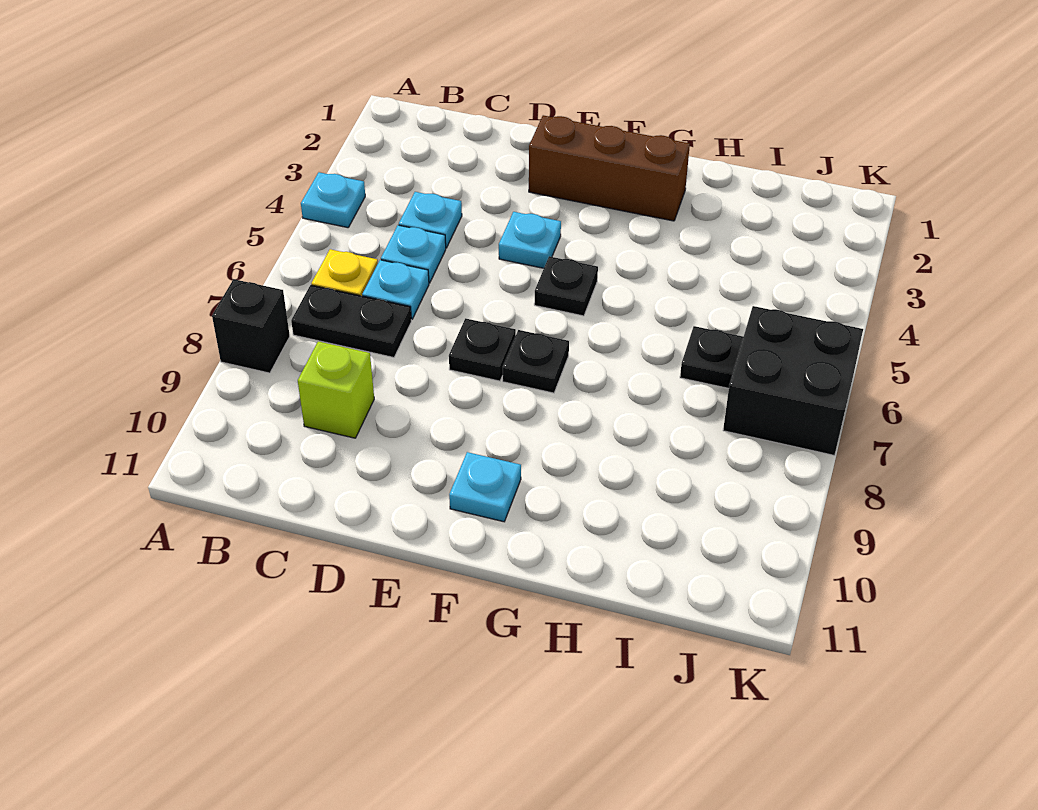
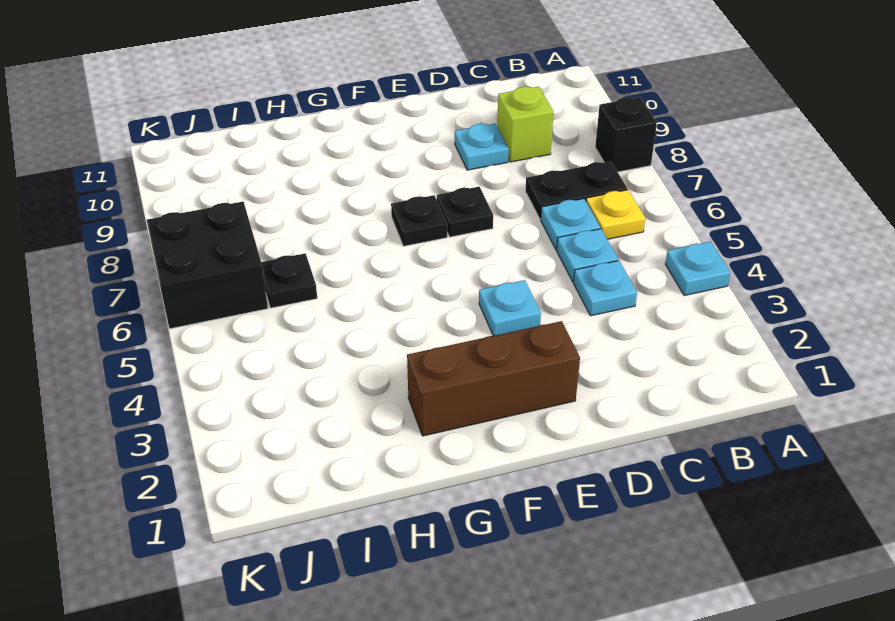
black plate F5 level 1 -> none
cyan plate F10 level 1 -> cyan plate D9 level 1

